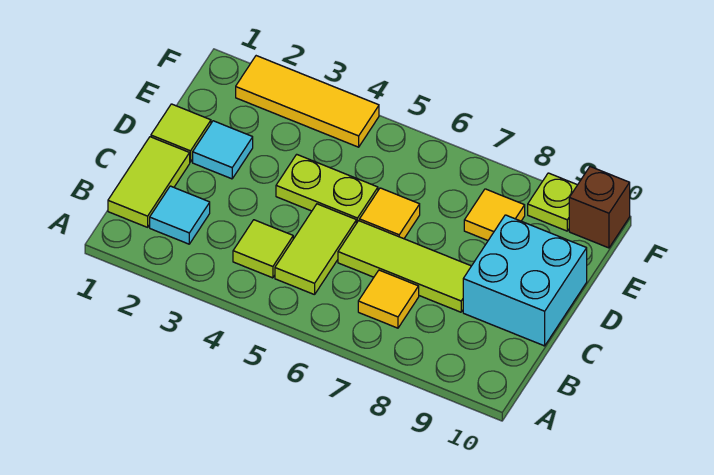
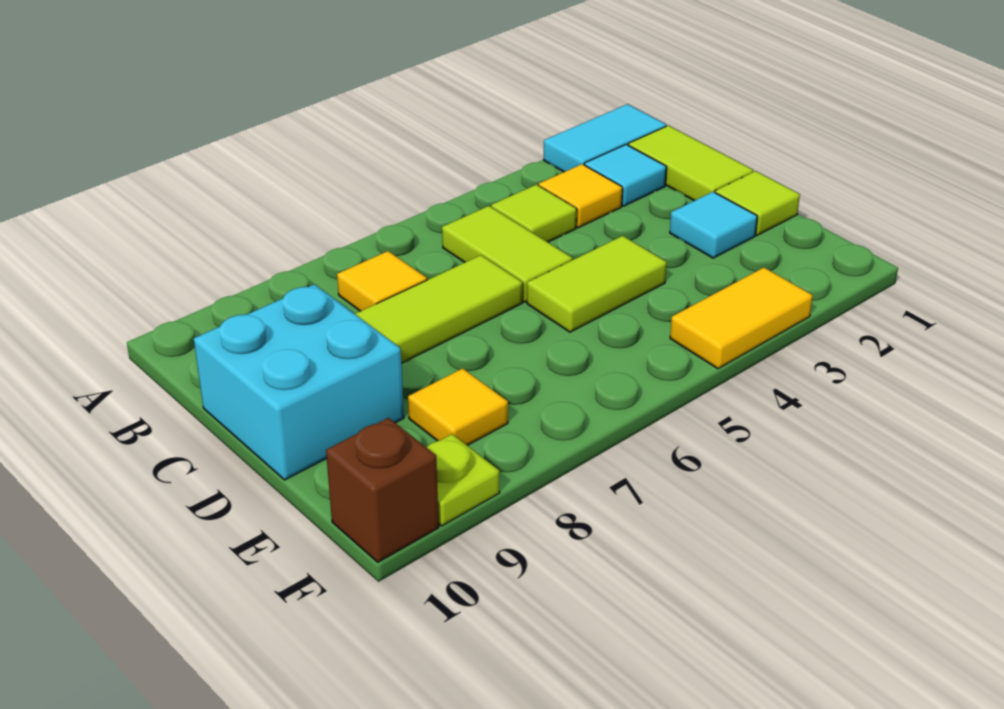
none -> cyan tile A1:A2 level 1
lime plate D4:D5 level 1 -> lime tile D4:D5 level 1
yellow tile D6 level 1 -> yellow tile B3 level 1
yellow tile F2:F4 level 1 -> yellow tile F3:F4 level 1

